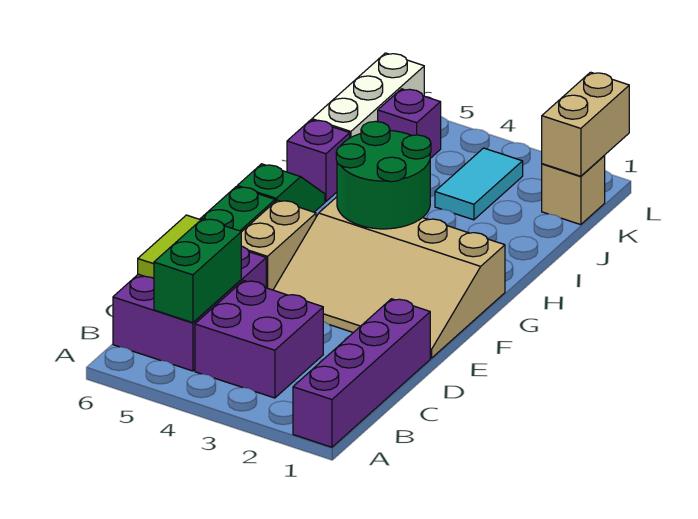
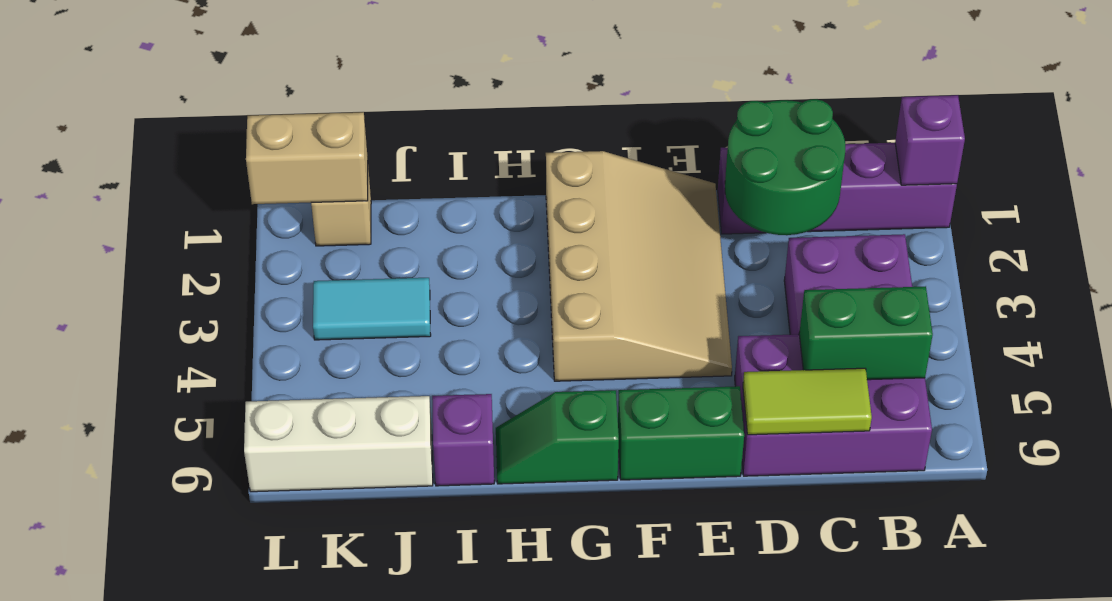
tan brick E5:F5 level 1 -> none
green round brick G3:H4 level 2 -> green round brick C1:D2 level 2
purple brick K5 level 1 -> purple brick A1 level 2

